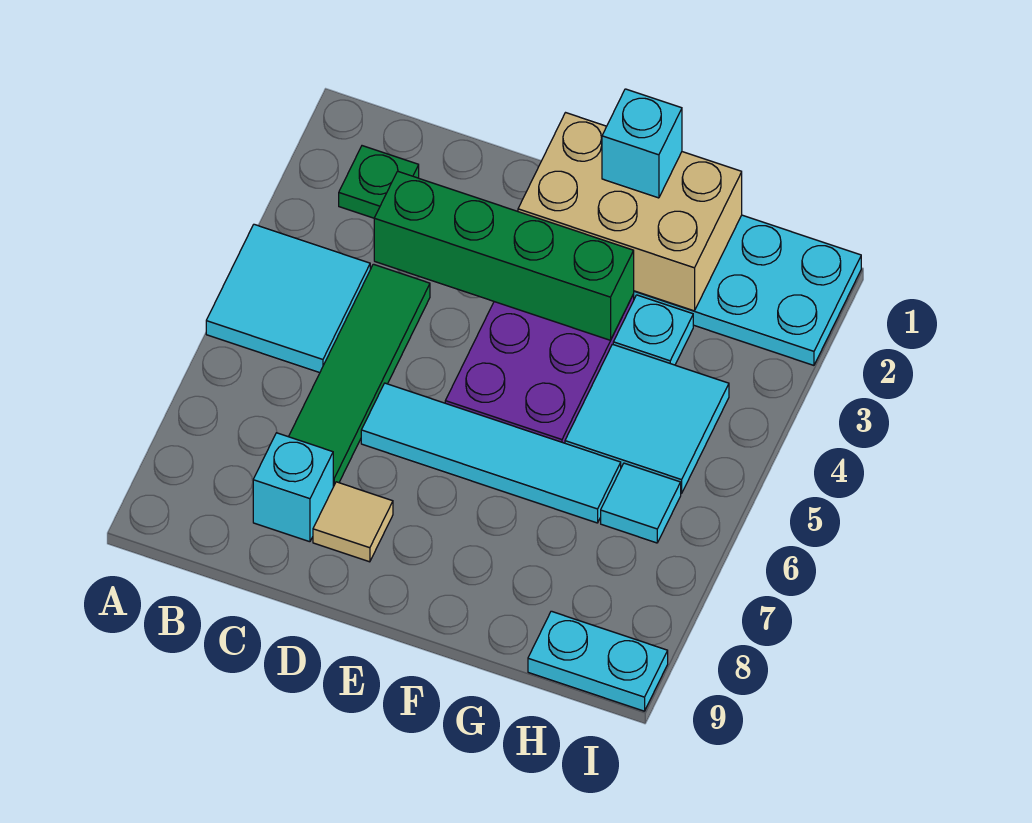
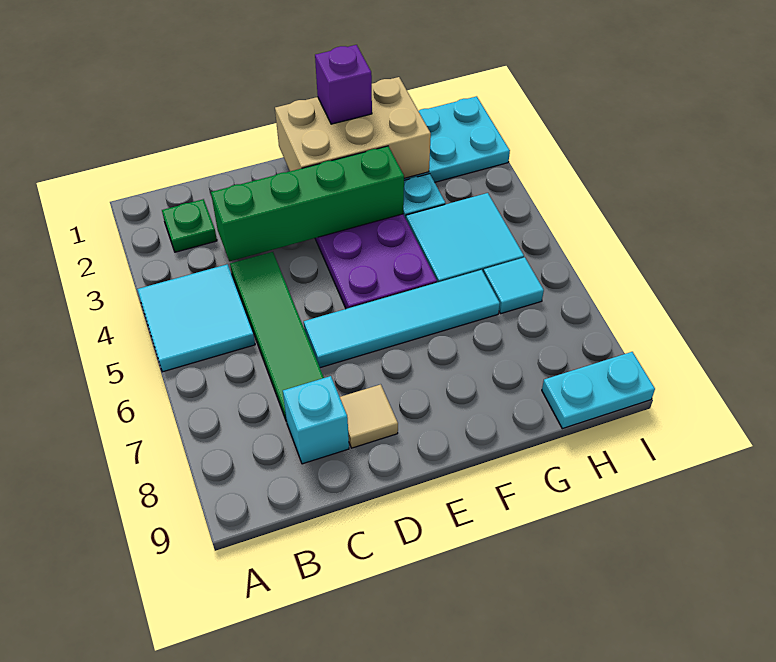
cyan brick F1 level 3 -> purple brick F1 level 3

